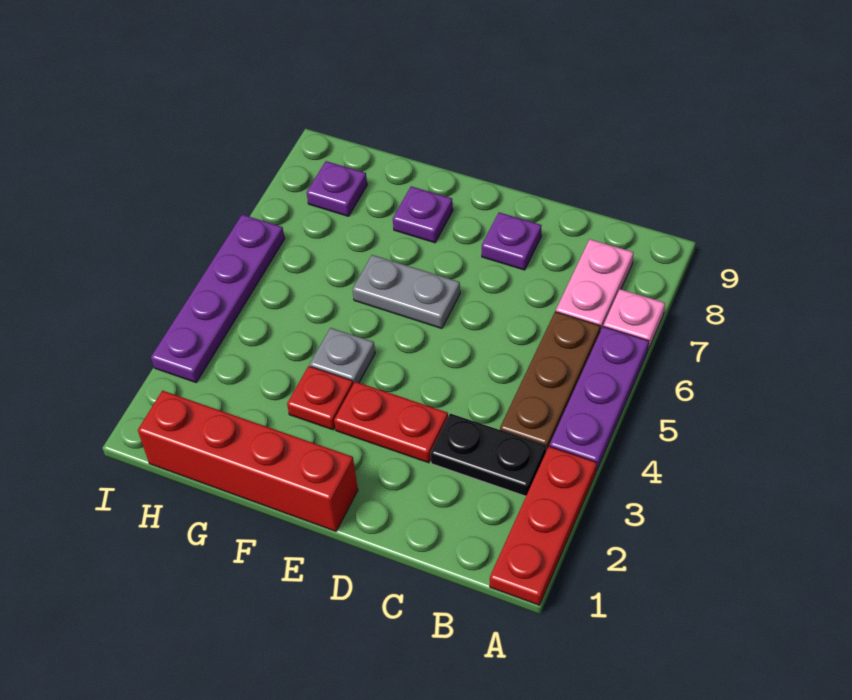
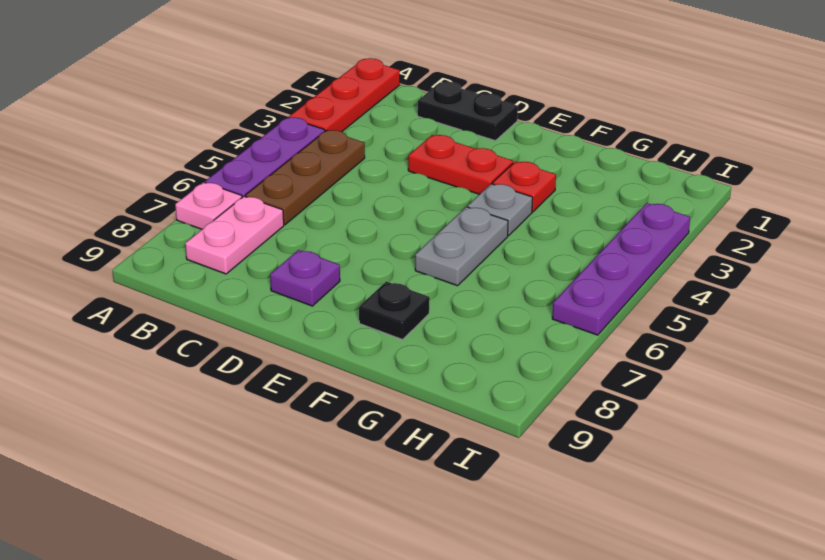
black plate B3:C3 level 1 -> black plate C1:D1 level 1
red brick E1:H1 level 1 -> none
grey plate E6:F6 level 1 -> grey plate F5:F6 level 1
purple plate F8 level 1 -> black plate F8 level 1
purple plate H8 level 1 -> none

